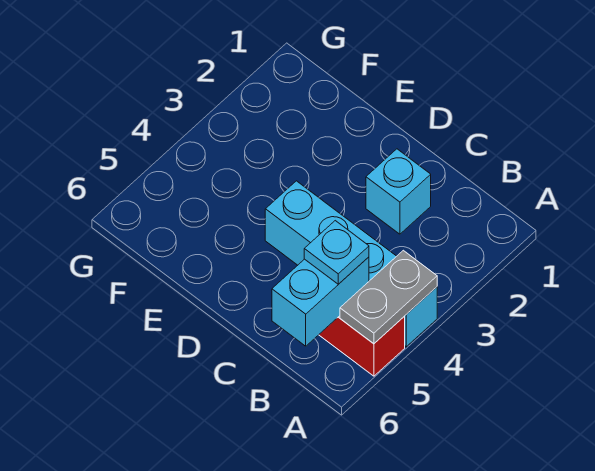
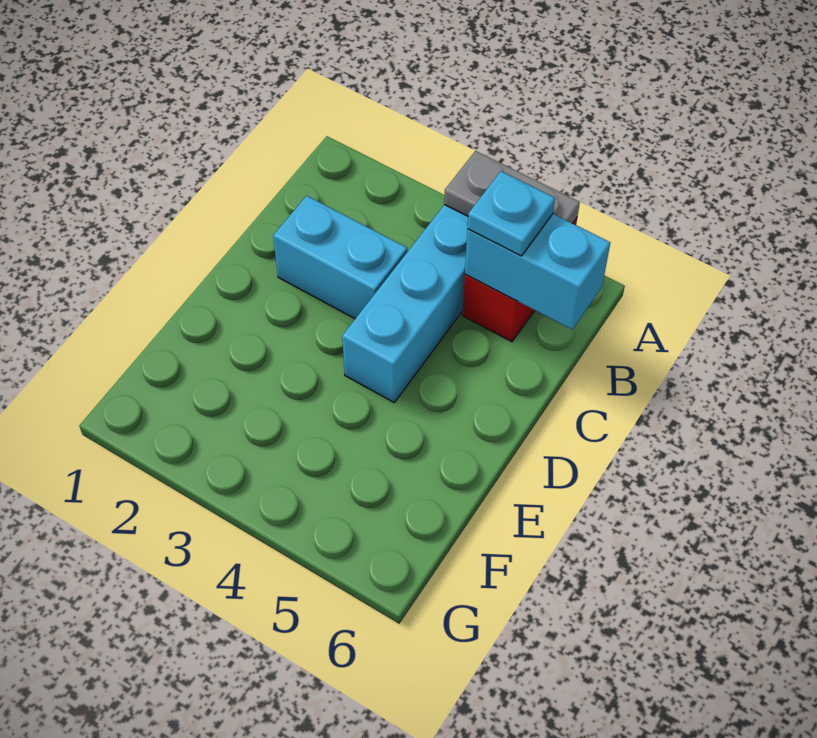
cyan brick C2 level 1 -> cyan brick C2:C3 level 1

